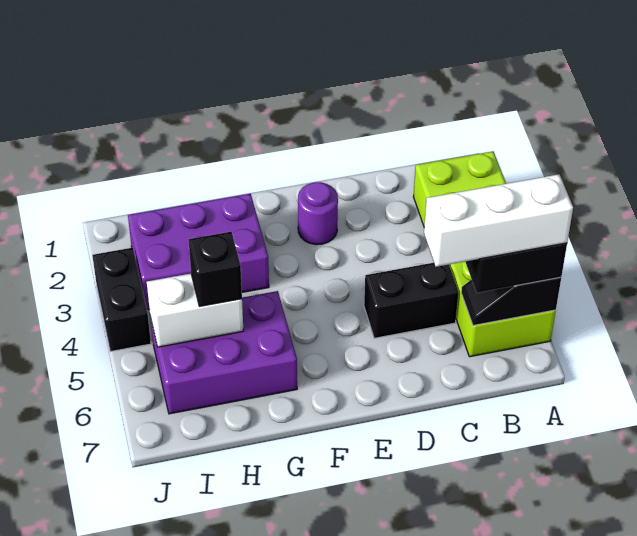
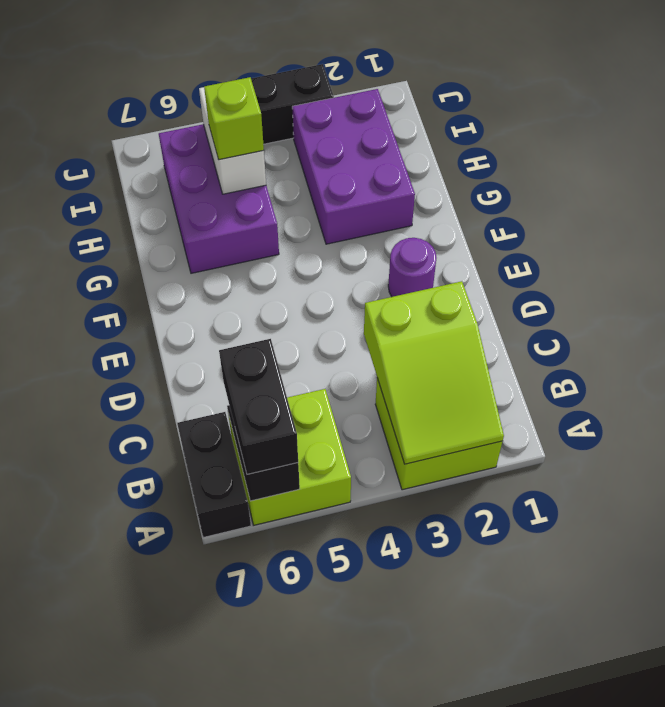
none -> lime slope A2:C3 level 2 top C
white brick A6:C6 level 4 -> none
black brick C5:D5 level 1 -> black brick A7:B7 level 1
black brick H5 level 3 -> lime brick H5 level 3

